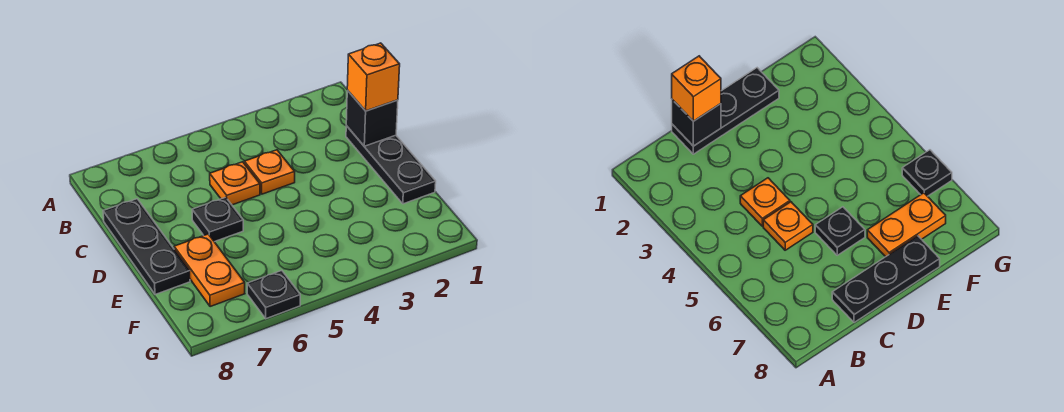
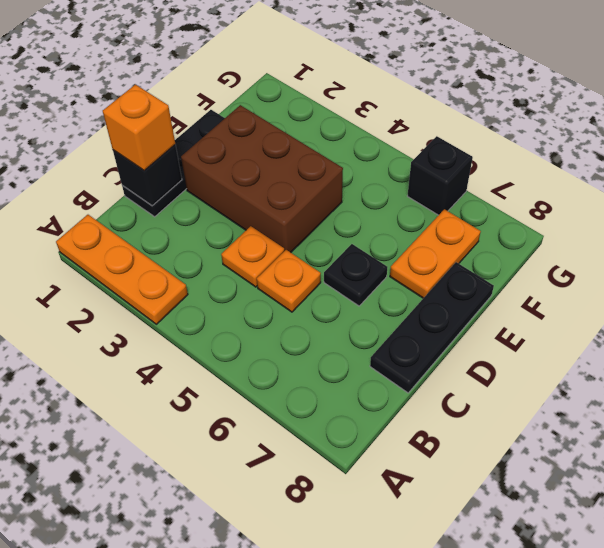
none -> orange plate A1:A3 level 1
none -> brown brick D2:E4 level 1
black plate G6 level 1 -> black brick G6 level 1

